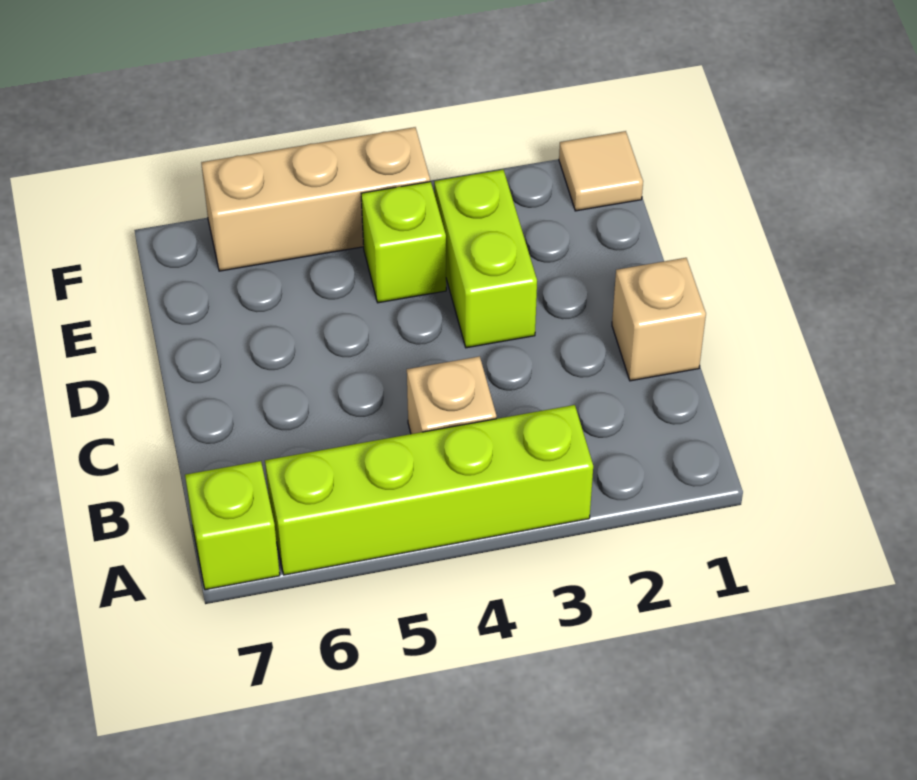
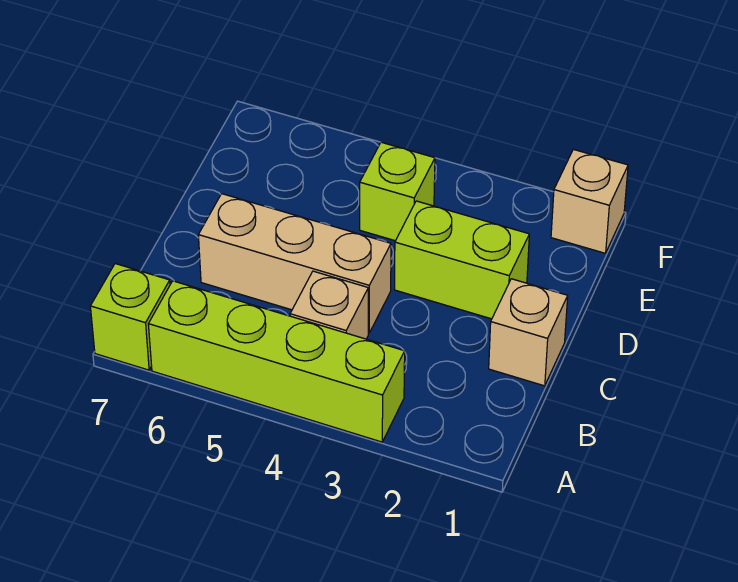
lime brick D3:E3 level 1 -> lime brick D2:D3 level 1
tan tile F1 level 1 -> tan brick F1 level 1
tan brick F4:F6 level 1 -> tan brick C4:C6 level 1

